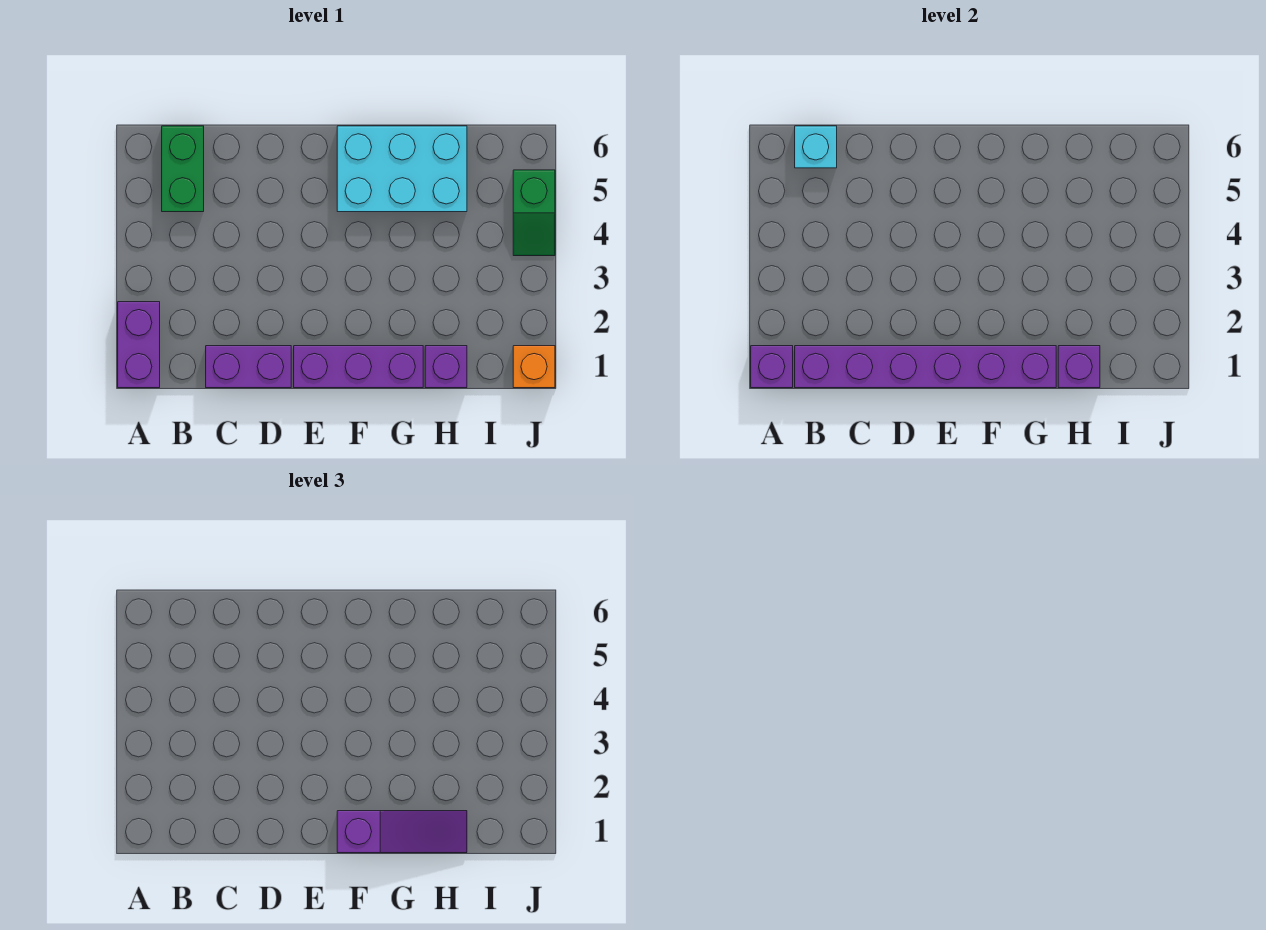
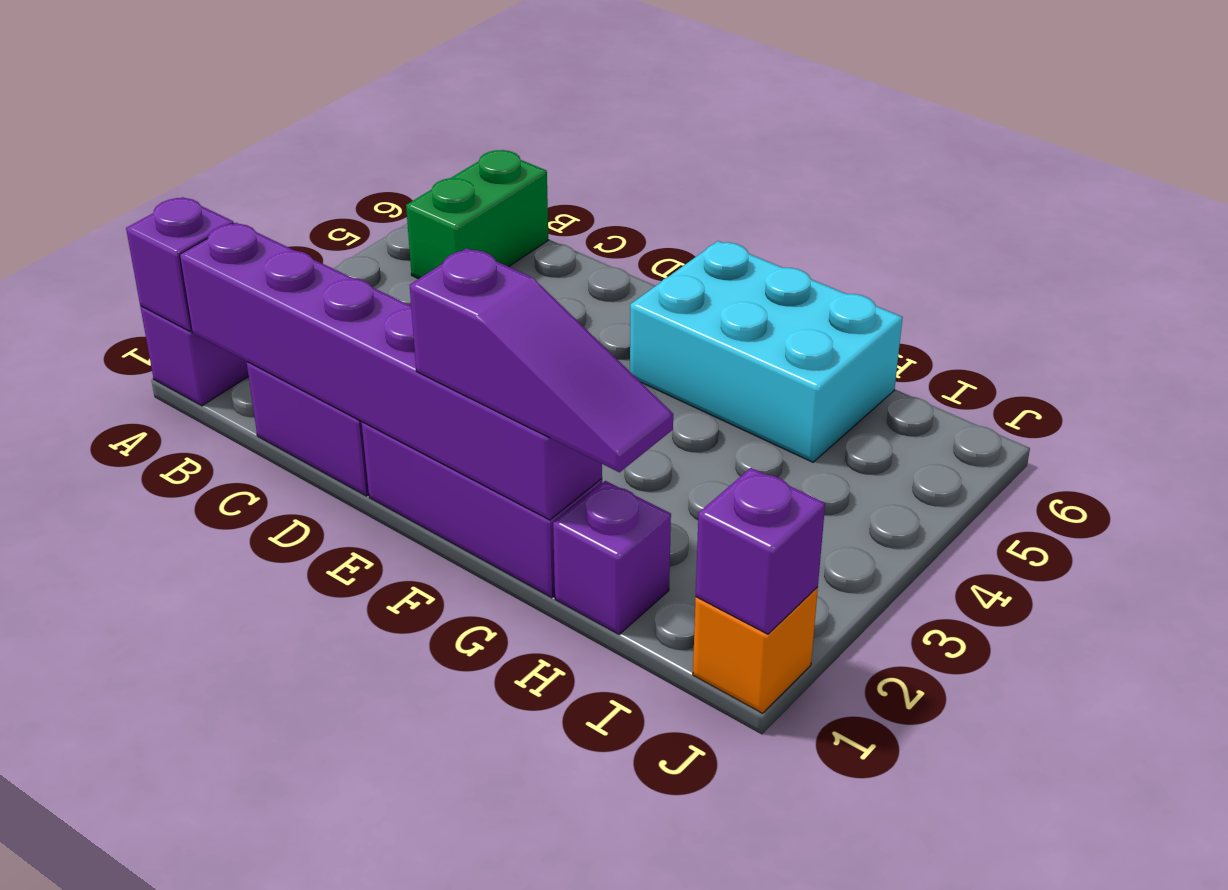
cyan brick B6 level 2 -> none
purple brick H1 level 2 -> purple brick J1 level 2
green slope J4:J5 level 1 top 5 -> none

